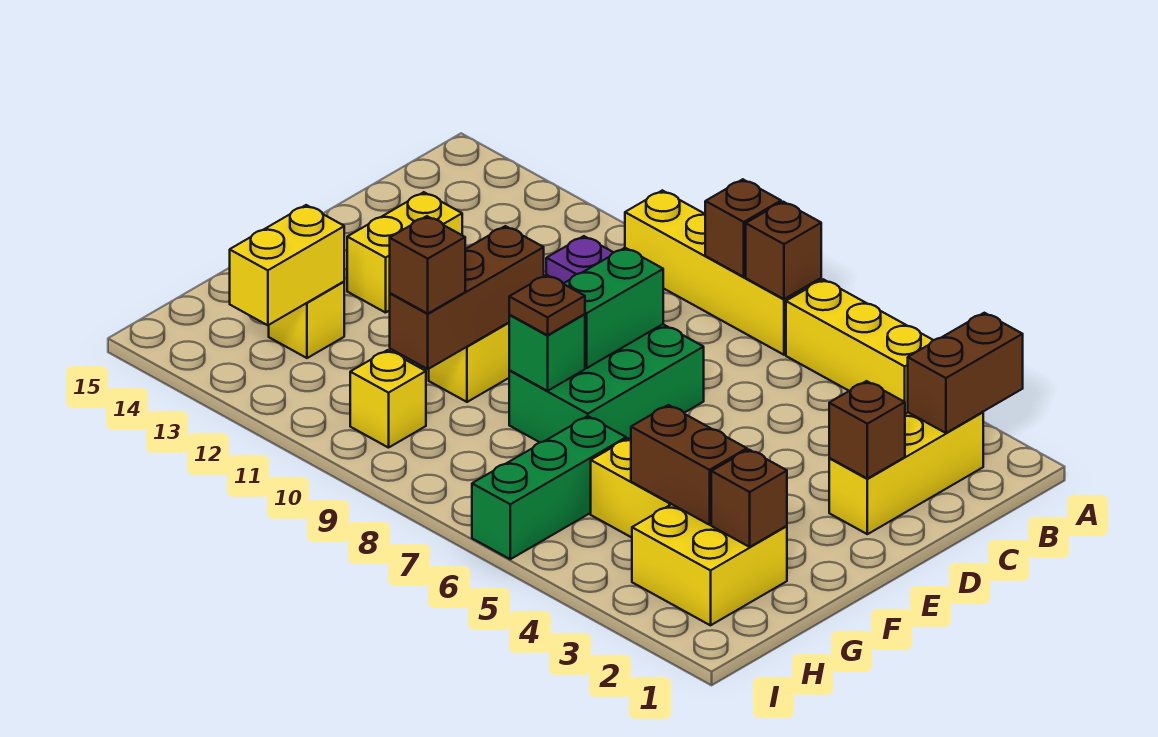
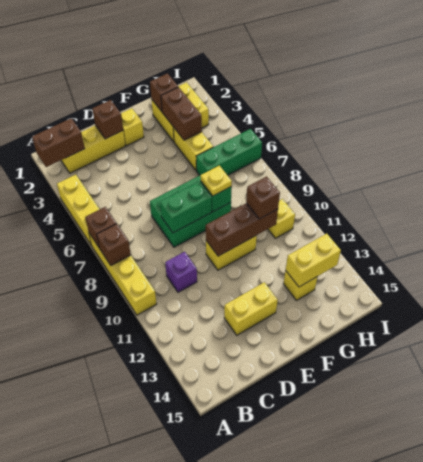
none -> yellow brick E2 level 1
brown plate F8 level 3 -> yellow plate F8 level 3

